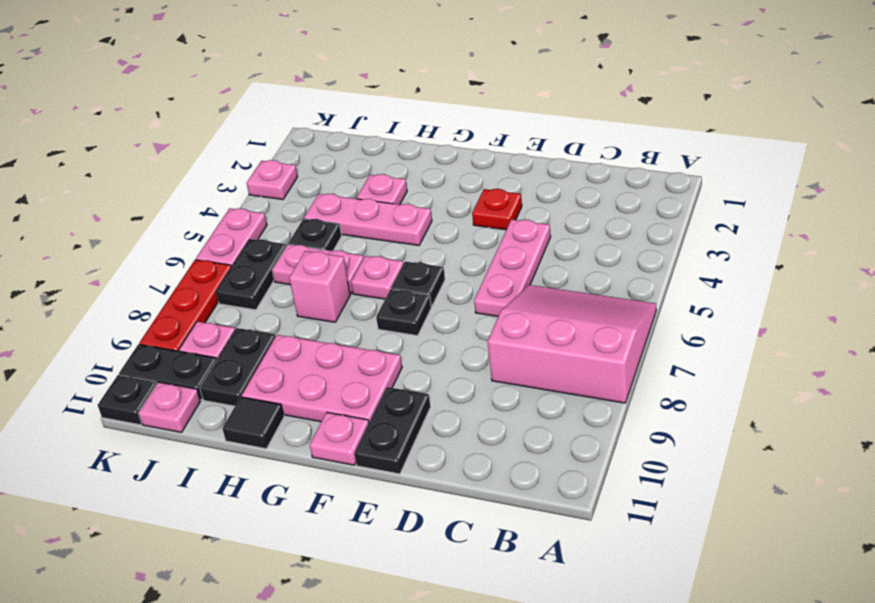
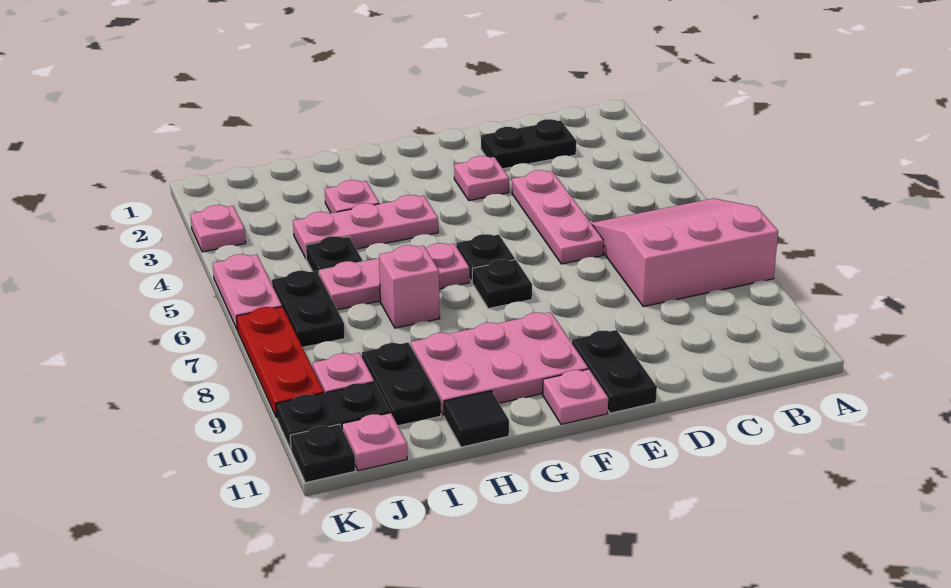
none -> black plate C2:D2 level 1
red plate E3 level 1 -> pink plate E3 level 1

